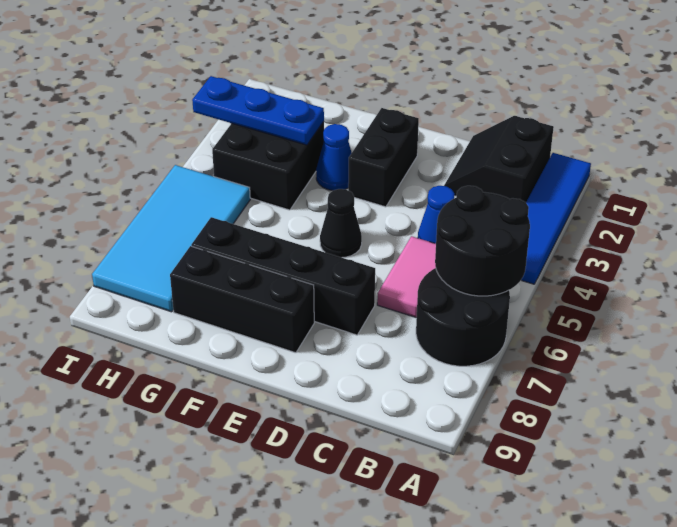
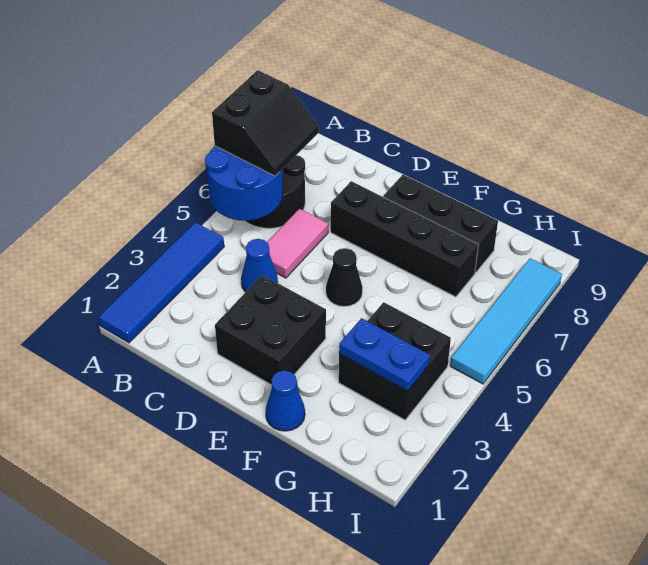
black round brick A5:B6 level 2 -> blue round brick A5:B6 level 2
black slope B1:C2 level 1 top B -> black slope A6:B7 level 3 top A
black brick E2:E3 level 1 -> black brick D2:E3 level 1
blue cone F3 level 1 -> blue cone F1 level 1
blue plate G3:I3 level 2 -> blue plate G3:H3 level 2
cyan tile H5:I8 level 1 -> cyan tile I5:I8 level 1

